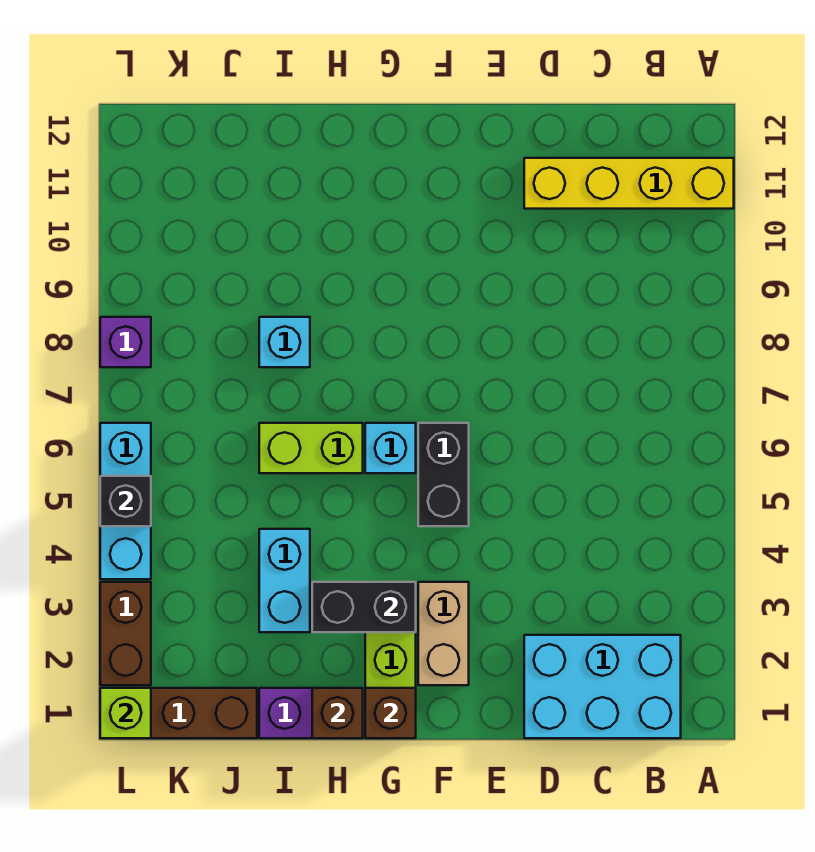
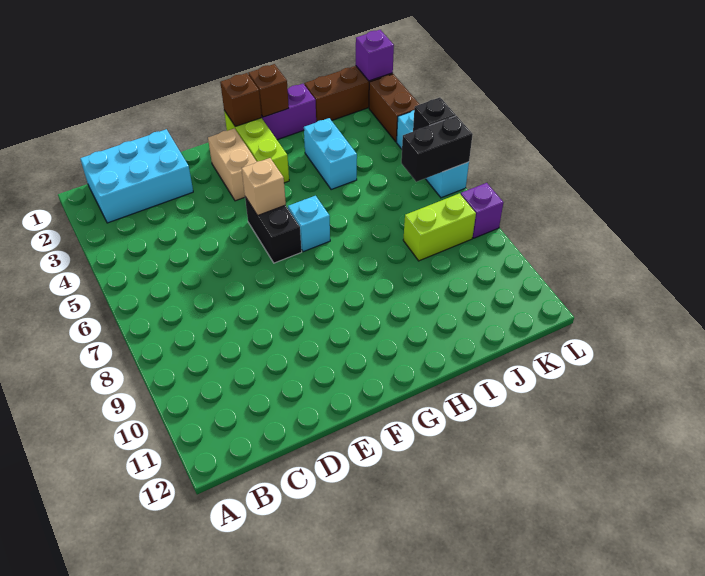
yellow brick A11:D11 level 1 -> none
none -> tan brick F5 level 2
black brick G3:H3 level 2 -> black brick K6:L6 level 2
lime brick H6:I6 level 1 -> lime brick J8:K8 level 1
cyan brick I8 level 1 -> none
lime brick L1 level 2 -> purple brick L1 level 2

